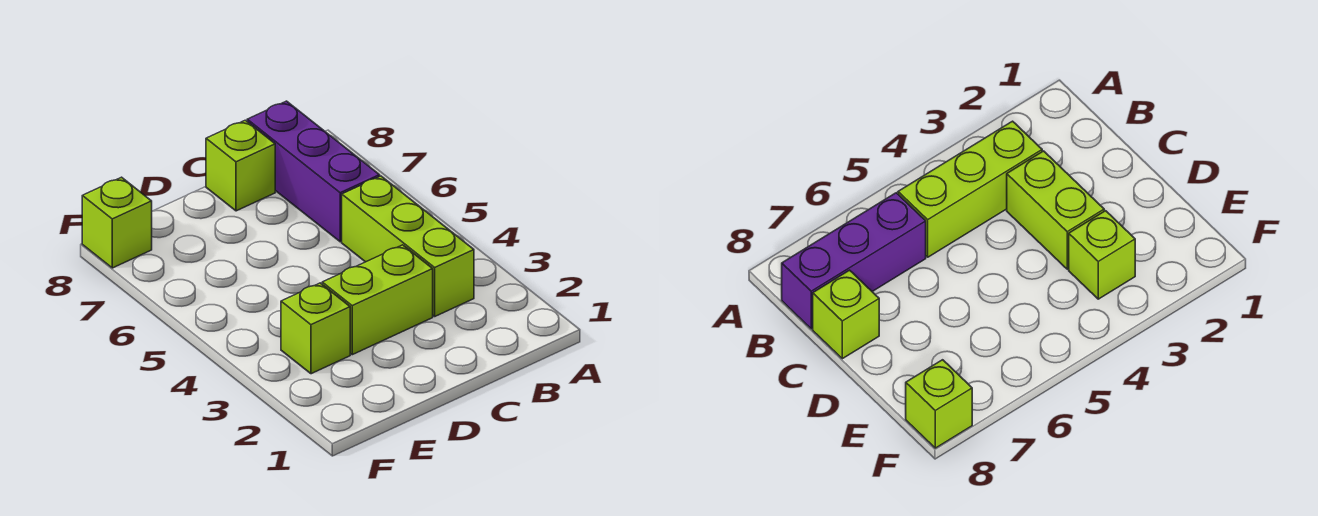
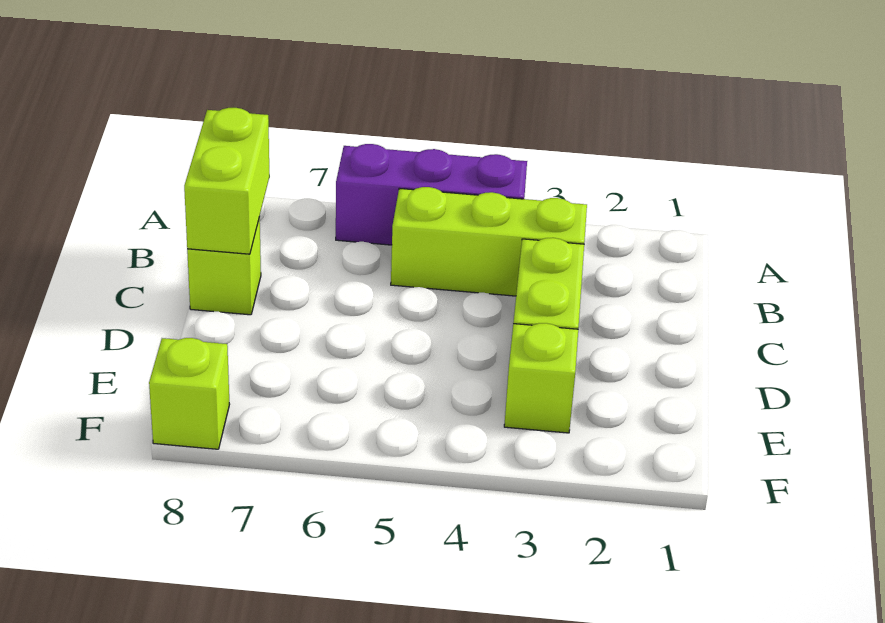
purple brick B6:B8 level 1 -> purple brick A4:A6 level 1
none -> lime brick B8:C8 level 2

